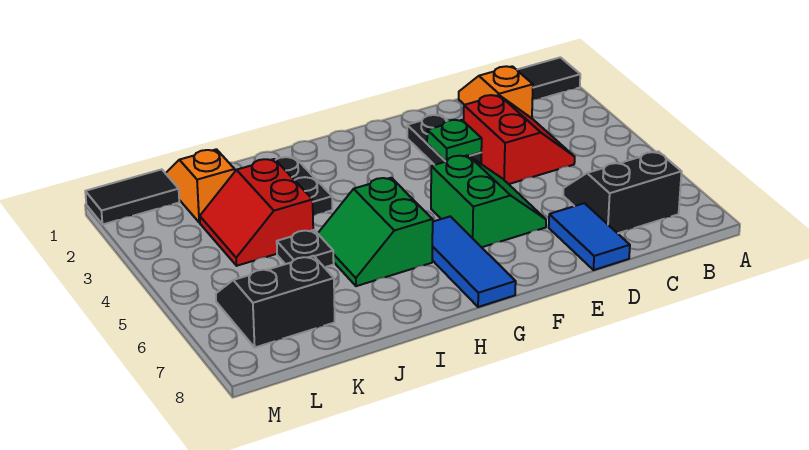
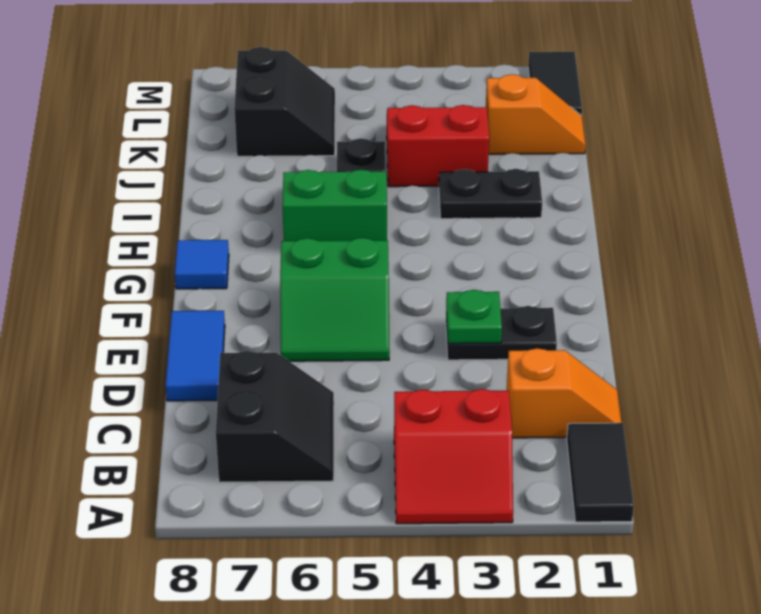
red slope C3:D4 level 1 top D -> red slope A3:B4 level 1 top B
blue tile D7:D8 level 1 -> blue tile D8:E8 level 1
blue tile G6:G8 level 1 -> blue tile G8 level 1

